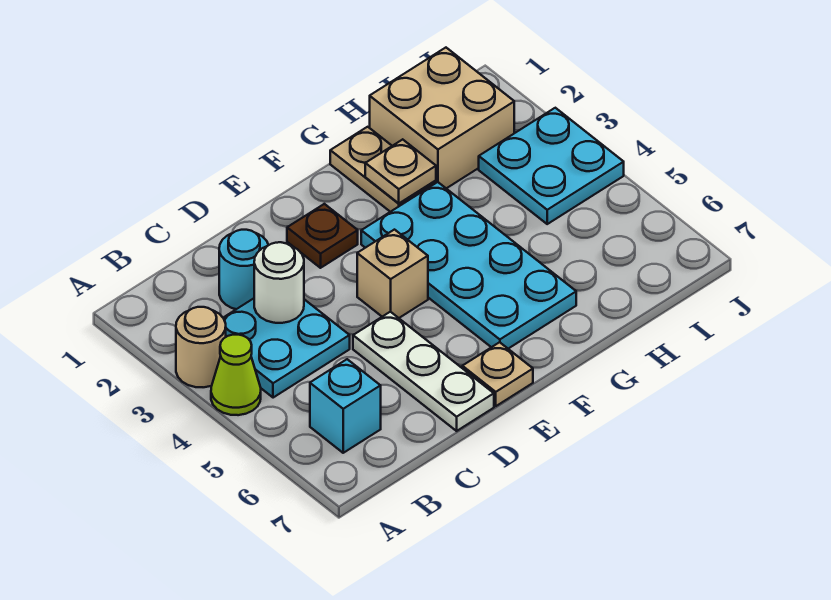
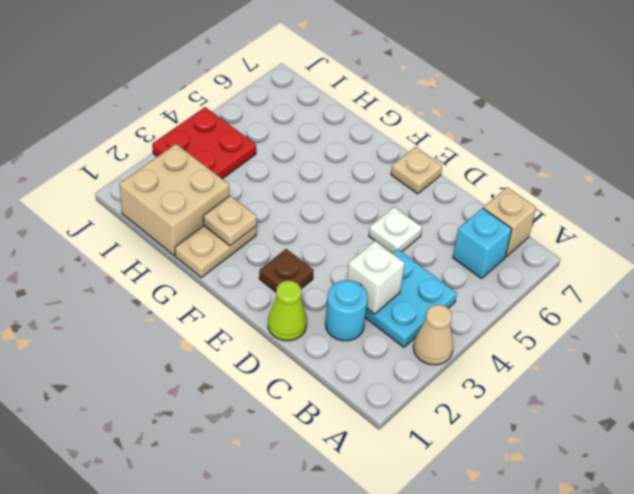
tan round brick A3 level 1 -> tan cone A3 level 1
lime cone A4 level 1 -> lime cone D1 level 1
white round brick C3 level 2 -> white brick C3 level 2
white plate D5:D7 level 1 -> white plate D5 level 1
tan brick E4 level 1 -> tan brick B7 level 1
cyan plate F3:G6 level 1 -> none
cyan plate I3:J4 level 1 -> red plate I3:J4 level 1

